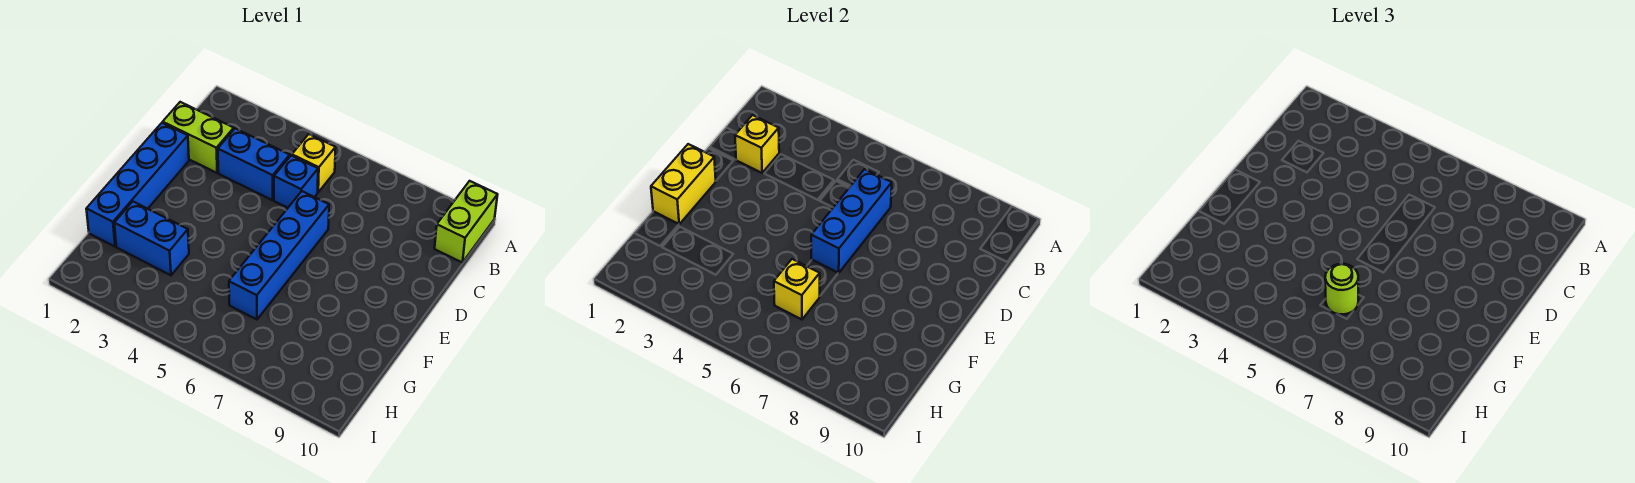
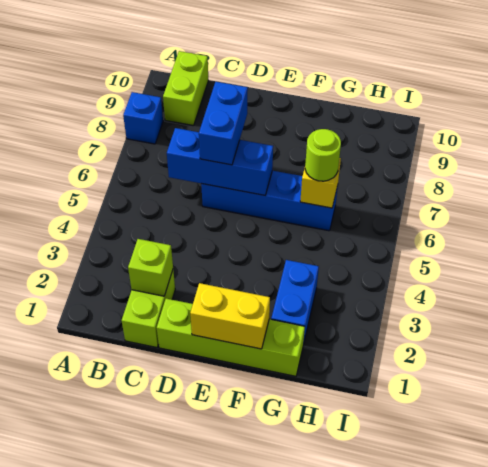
lime brick A10:B10 level 1 -> lime brick B9:B10 level 1
yellow brick B5 level 1 -> none
yellow brick C2 level 2 -> lime brick C2 level 2
blue brick C3:C4 level 1 -> blue brick D6:D7 level 3
blue brick C5 level 1 -> blue brick A8 level 1
blue brick D1:G1 level 1 -> lime brick D1:G1 level 1

